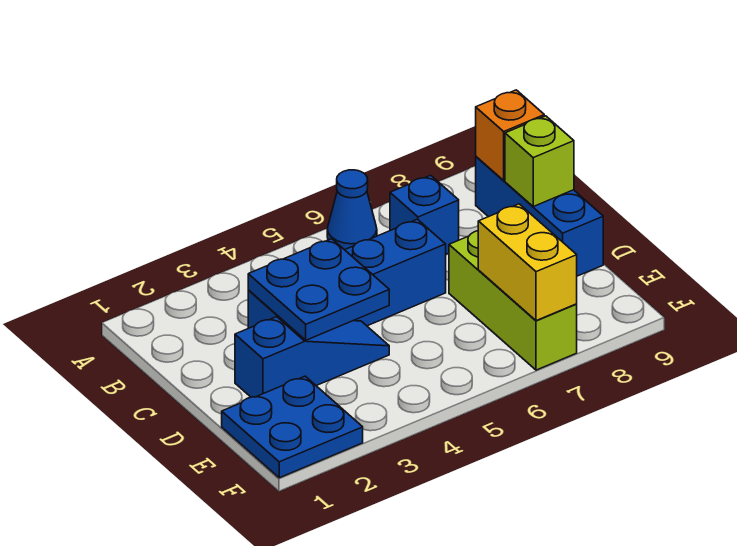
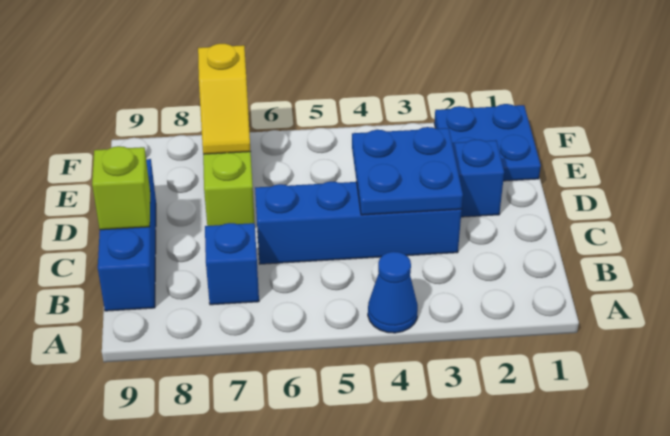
blue cone A6 level 1 -> blue cone A4 level 1
orange brick B9 level 2 -> none
yellow brick E7:F7 level 2 -> yellow slope E7:F7 level 2 top F

